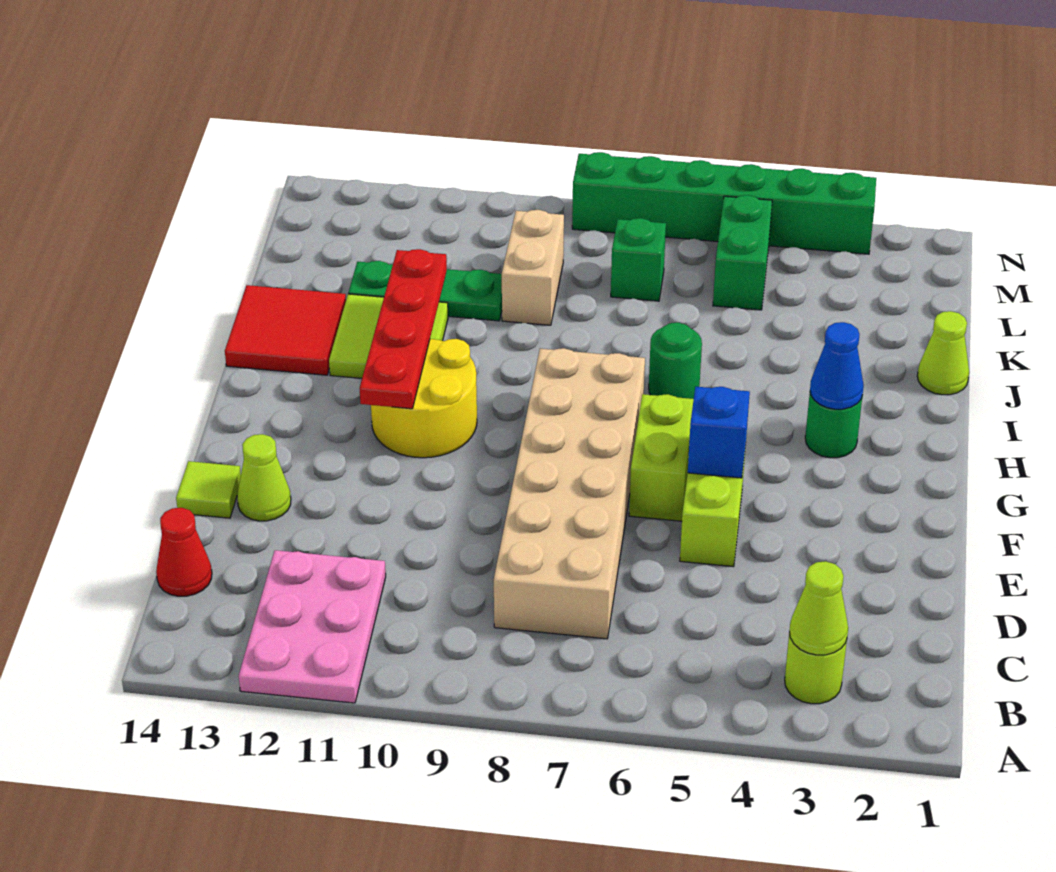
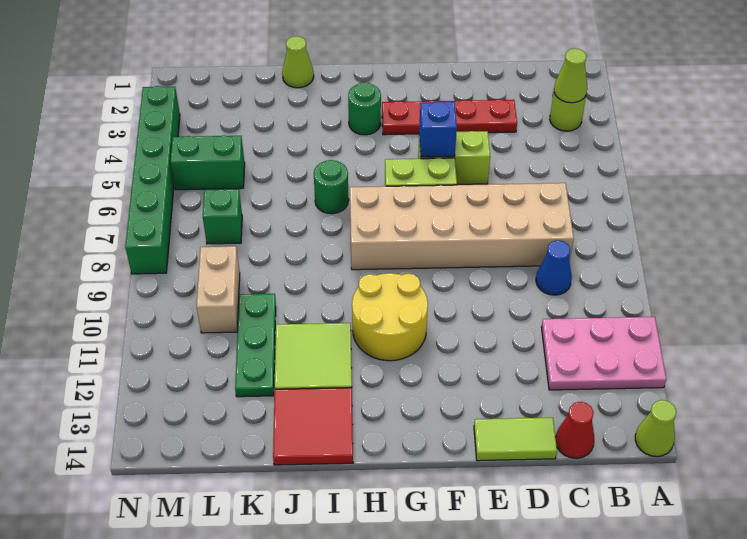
lime cone E13 level 1 -> lime cone A14 level 1
lime tile E14 level 1 -> lime tile D14:E14 level 1
red plate G11:J11 level 2 -> red plate D3:G3 level 1
blue cone H3 level 2 -> blue cone C9 level 1
tan brick K9:L9 level 1 -> tan brick L9:L10 level 1

